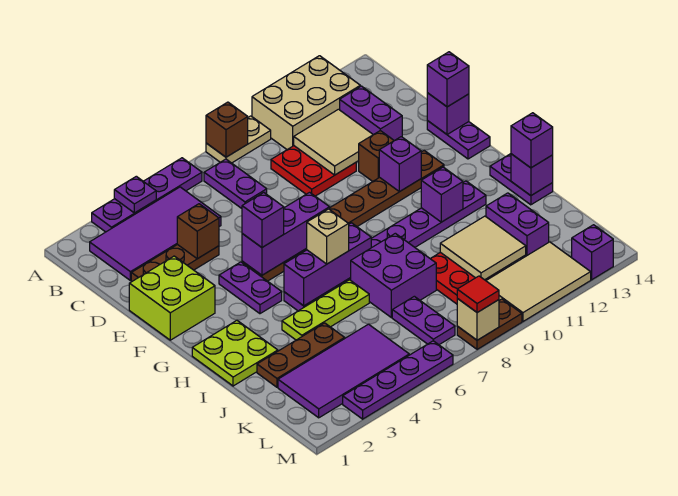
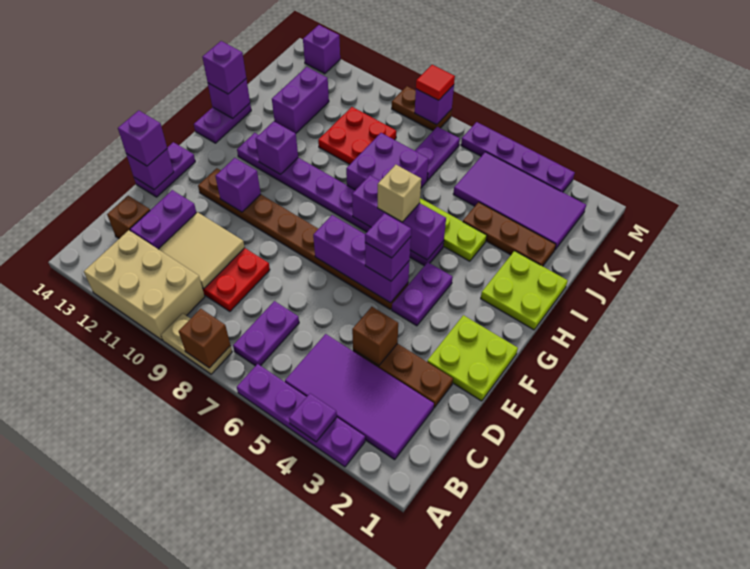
lime brick E1:F2 level 1 -> lime plate E1:F2 level 1
brown brick E11 level 1 -> brown brick C13 level 1
none -> purple plate F5 level 4
tan tile J10:K11 level 2 -> none
tan tile L10:M12 level 1 -> none
tan brick M8 level 2 -> purple brick M8 level 2

